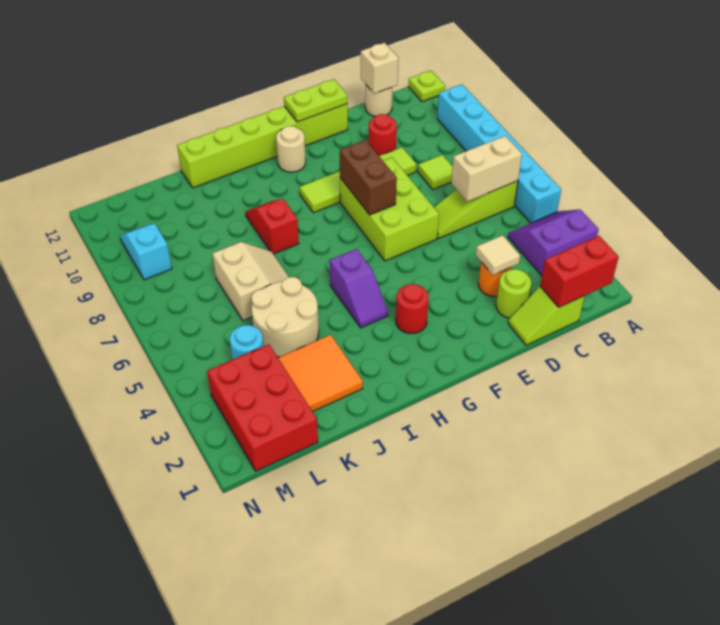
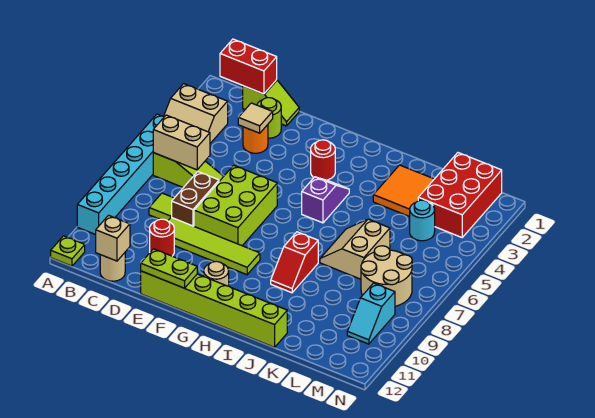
purple slope A3:B4 level 1 top 3 -> tan slope A3:B4 level 1 top 3
brown brick F7:F8 level 2 -> brown brick D7:D8 level 1
tan round brick J4:K5 level 1 -> tan round brick L7:M8 level 1

